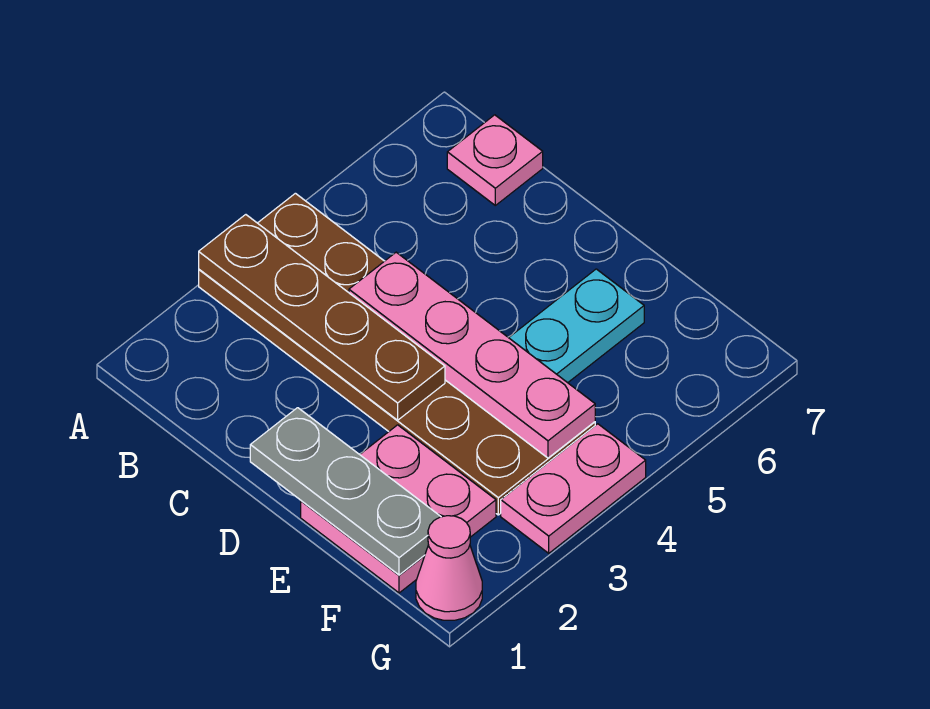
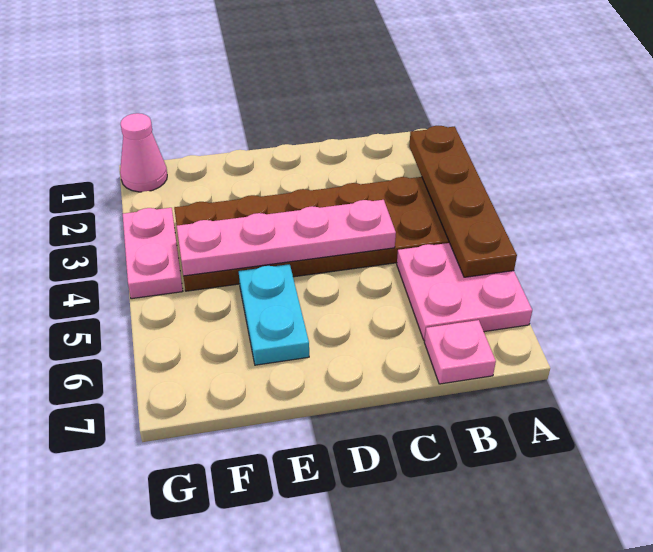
brown plate A3:D3 level 2 -> brown plate A2:A5 level 2
grey plate D1:F1 level 2 -> none
pink plate E1:F2 level 1 -> pink plate A5:B6 level 1

